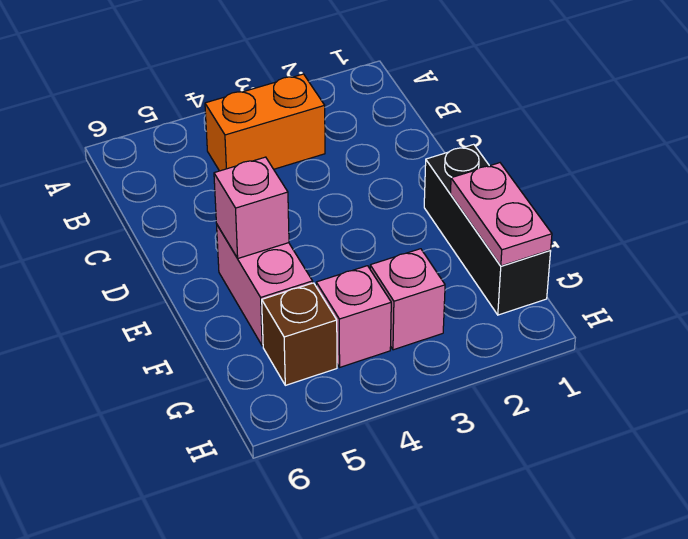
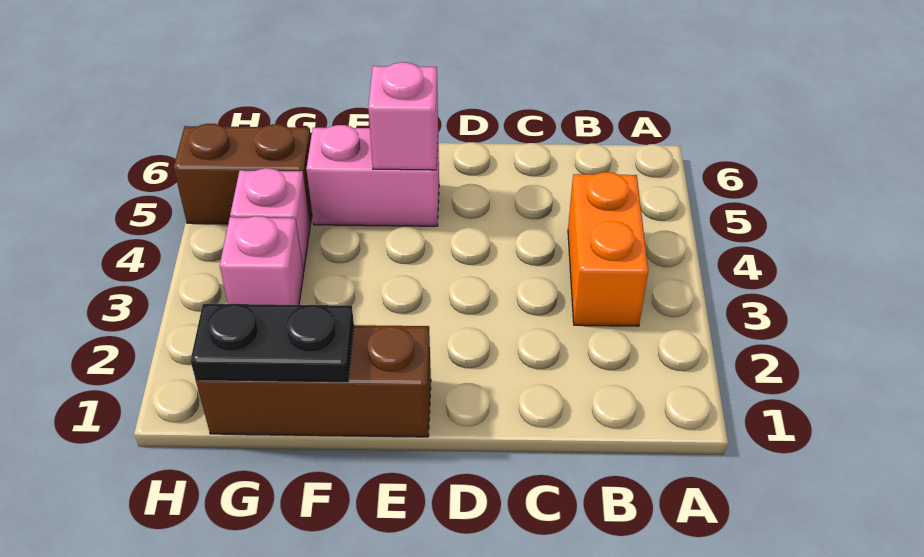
black brick E1:G1 level 1 -> brown brick E1:G1 level 1
pink plate F1:G1 level 2 -> black plate F1:G1 level 2
brown brick G5 level 1 -> brown brick G5:H5 level 1

